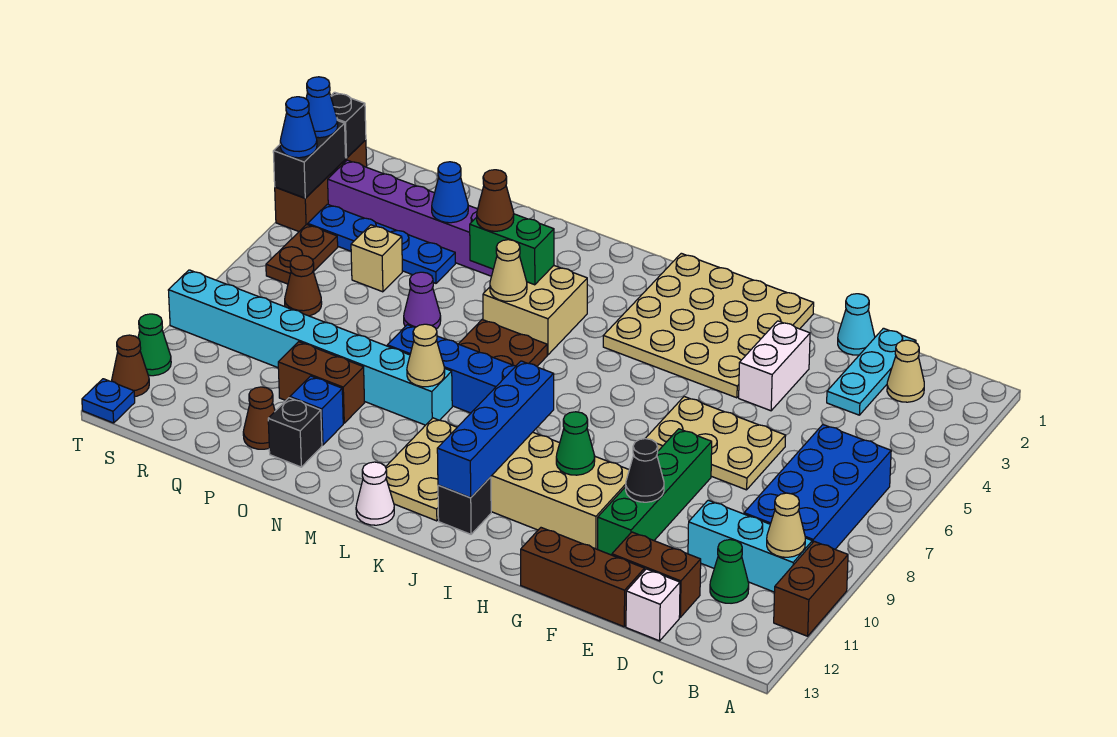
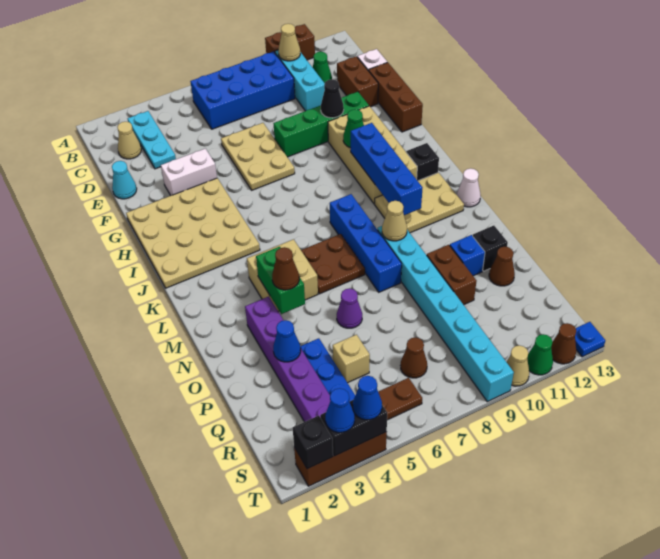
cyan plate D1:D3 level 1 -> cyan plate B3:D3 level 1
blue brick J9:J12 level 2 -> blue brick I10:L10 level 2
tan cone M5 level 2 -> tan cone T10 level 1

